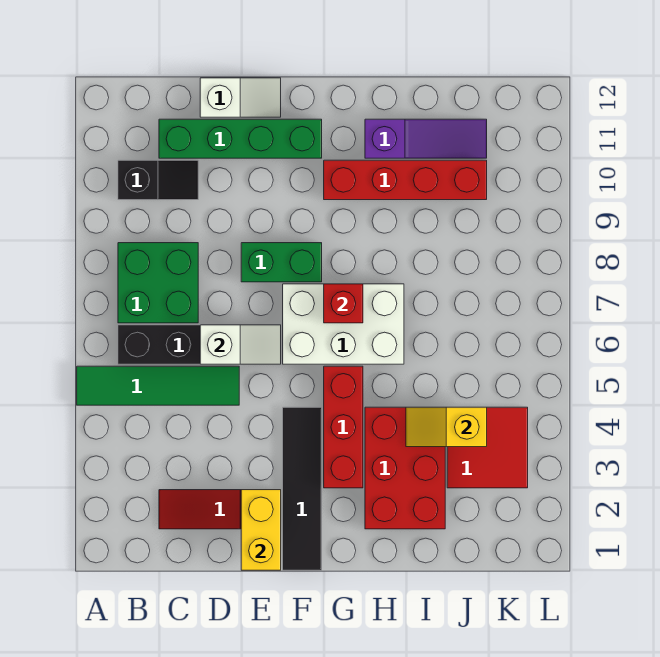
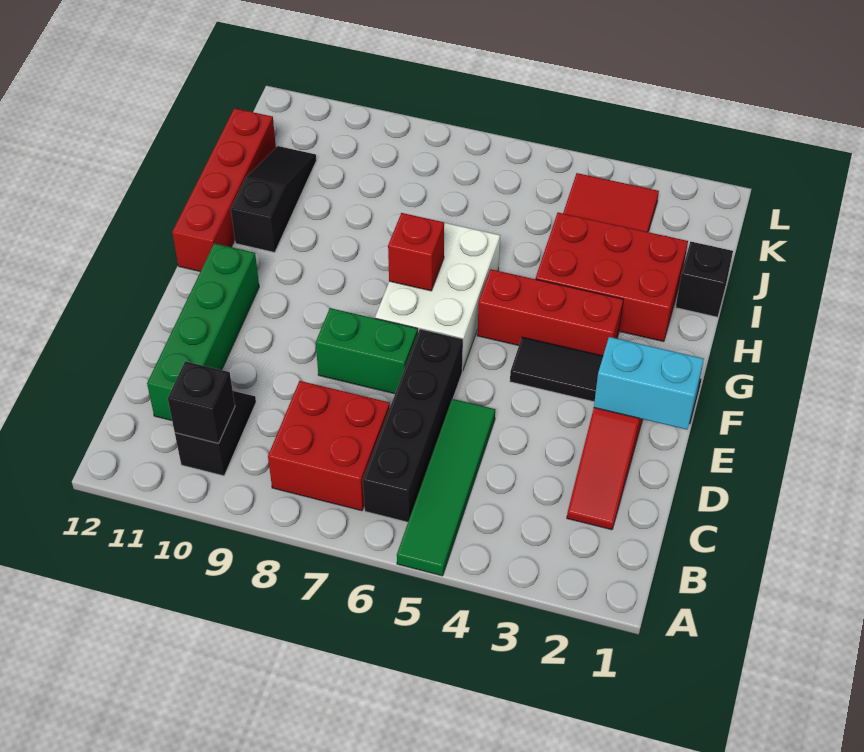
green brick B7:C8 level 1 -> red brick B7:C8 level 1
none -> black brick B10 level 2
white slope D6:E6 level 2 top D -> none
white slope D12:E12 level 1 top D -> none
yellow brick E1:E2 level 2 -> cyan brick E1:E2 level 2
green brick E8:F8 level 1 -> green brick E7:E8 level 1
red brick G10:J10 level 1 -> red brick G12:J12 level 1
purple slope H11:J11 level 1 top H -> black slope H11:J11 level 1 top H
none -> black brick I1 level 1
yellow slope I4:J4 level 2 top J -> none

